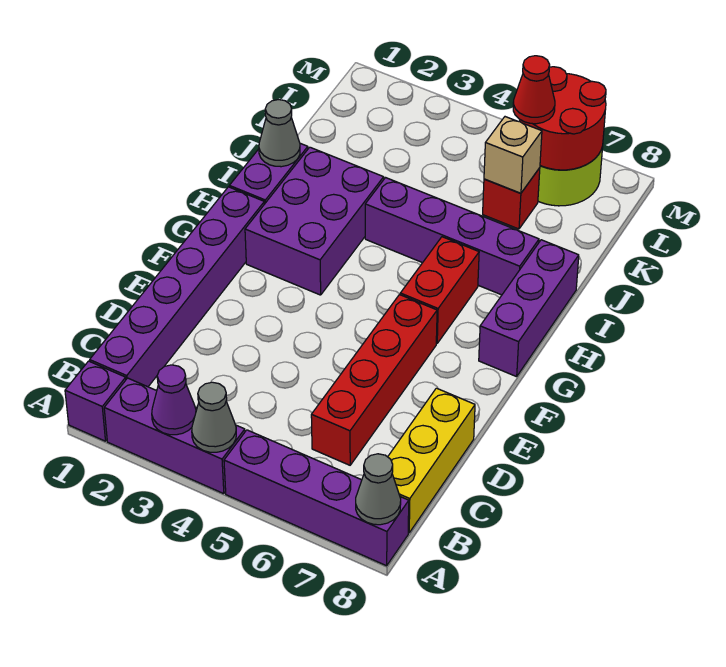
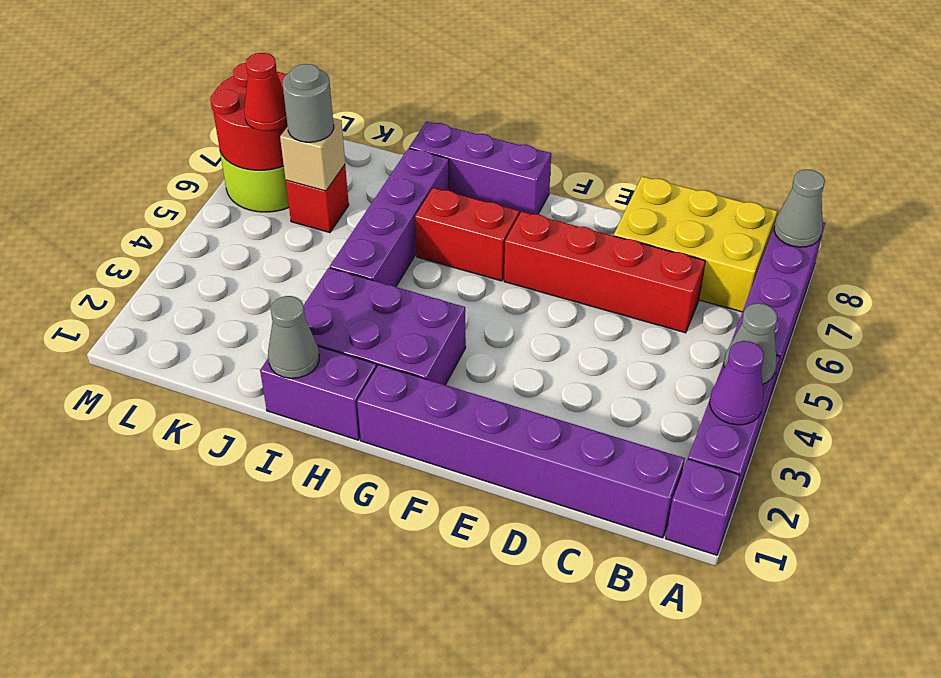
yellow brick B8:D8 level 1 -> yellow brick B7:D8 level 1
none -> grey round brick K6 level 3

